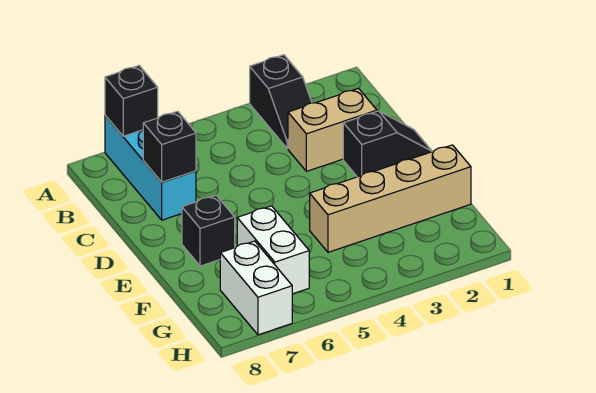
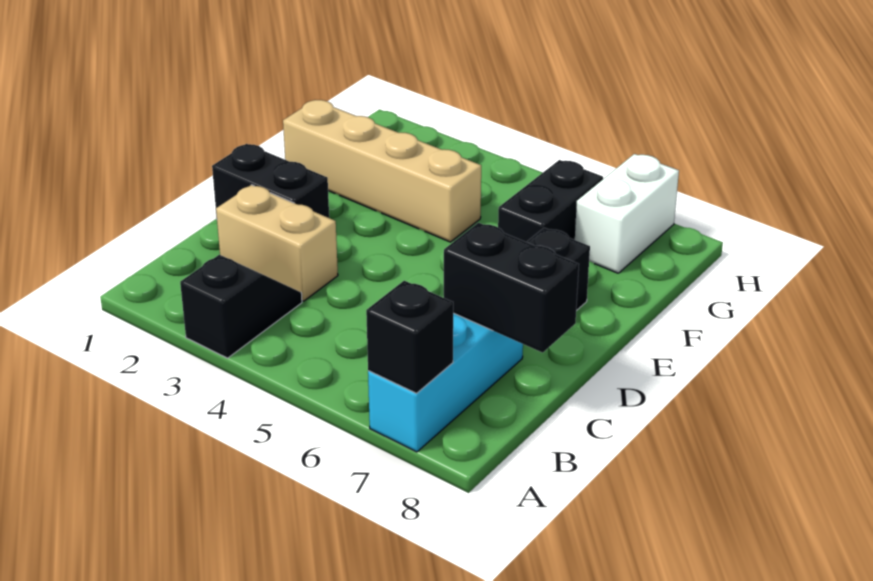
black brick C7 level 2 -> black brick C7:C8 level 2
black slope D1:D2 level 1 top 2 -> black brick D1:D2 level 1
white brick F6:G6 level 1 -> black brick F6:G6 level 1

